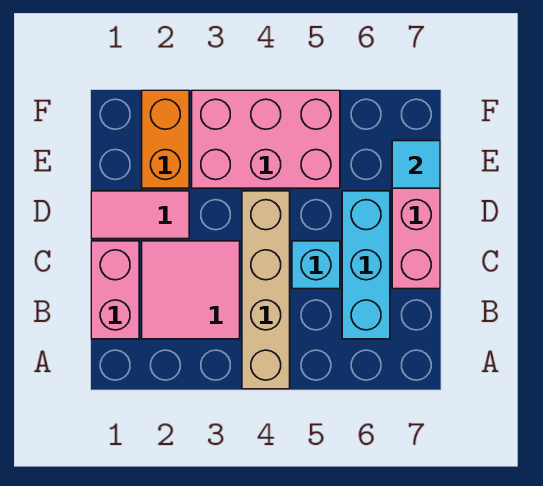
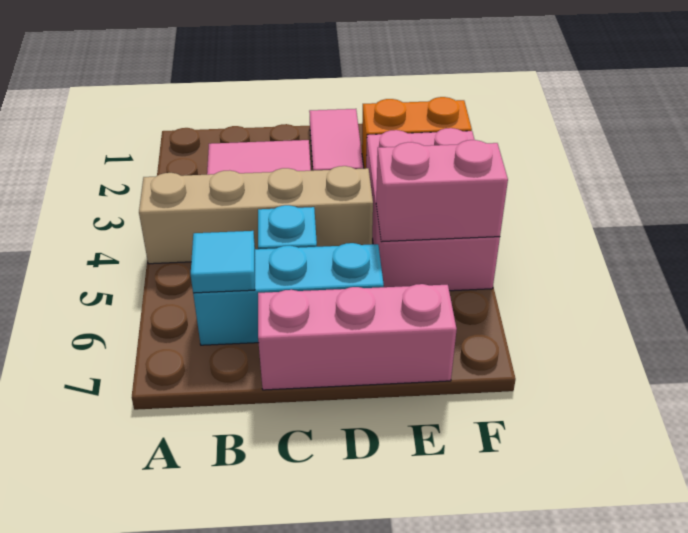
pink brick B1:C1 level 1 -> pink brick E5:F5 level 2
cyan tile E7 level 2 -> cyan tile B6 level 2

